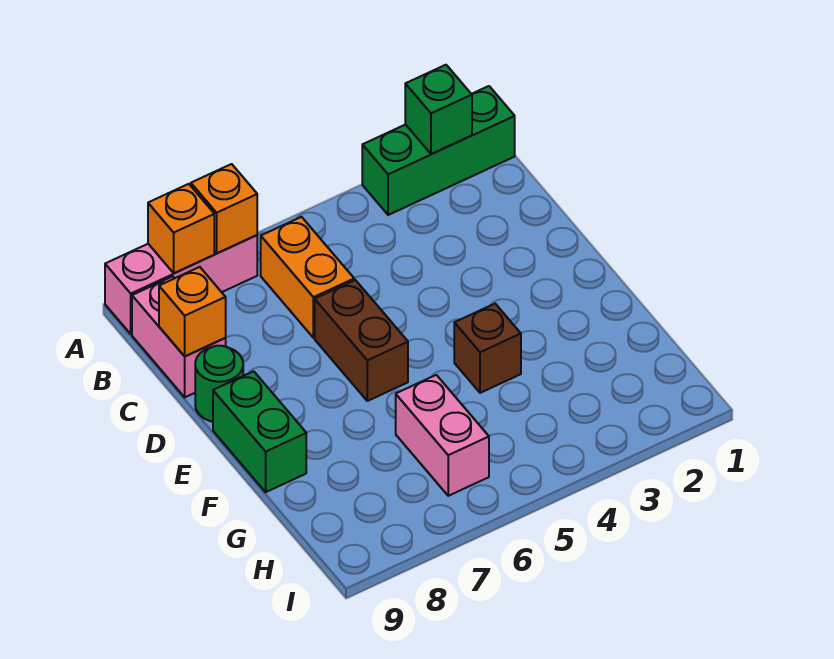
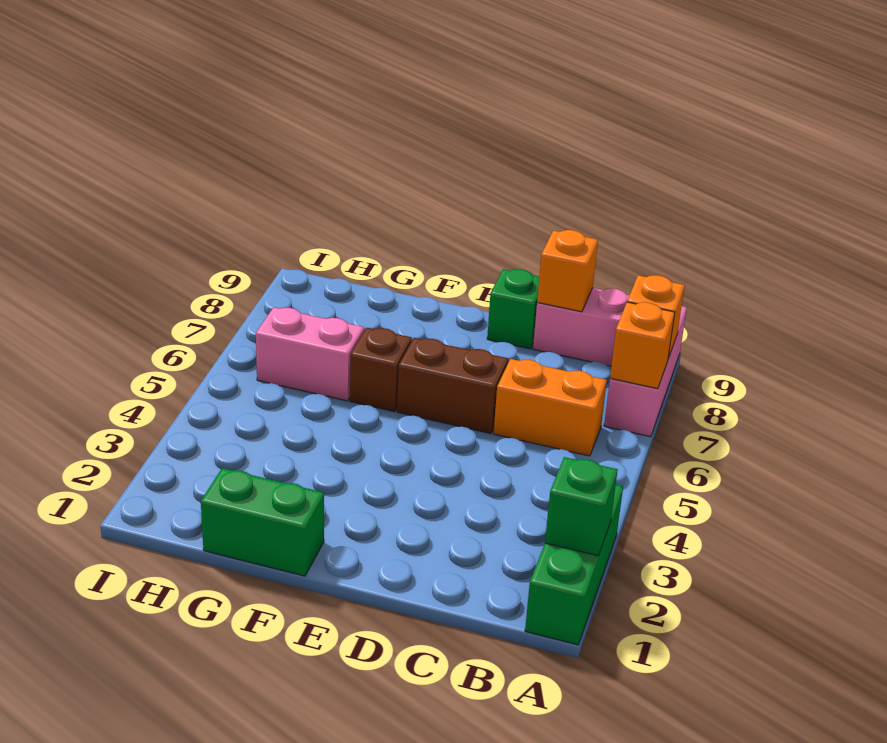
green round brick D9 level 1 -> green brick D9 level 1
green brick E9:F9 level 1 -> green brick F1:G1 level 1
brown brick F4 level 1 -> brown brick F6 level 1

